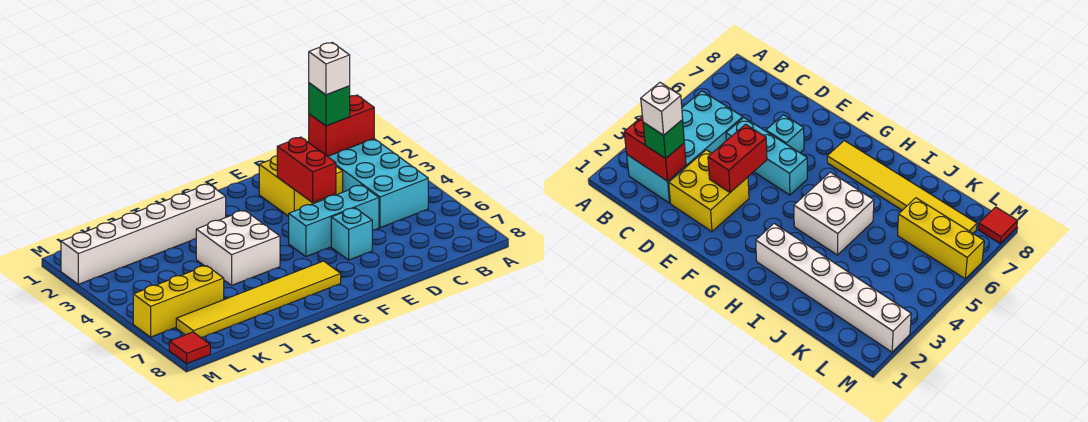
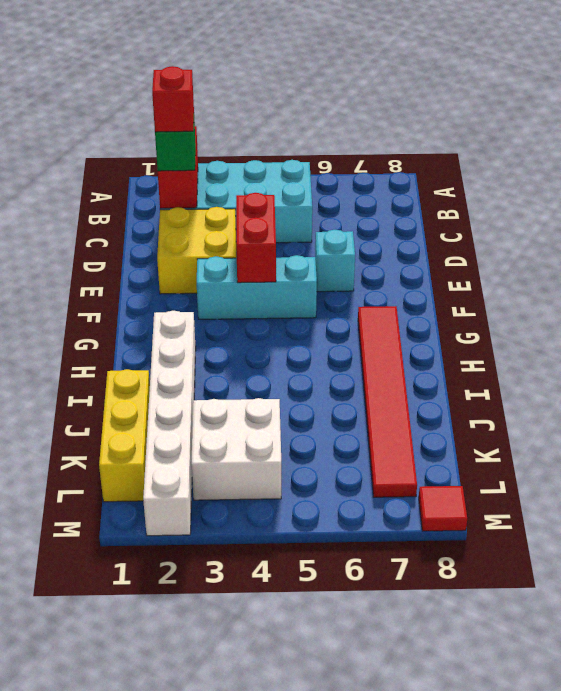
white brick C2 level 4 -> red brick C2 level 4
cyan brick D5:F5 level 1 -> cyan brick F3:F5 level 1
red brick E3:E4 level 2 -> red brick E4:F4 level 2
yellow tile G7:L7 level 1 -> red tile G7:L7 level 1
white brick H4:I5 level 1 -> white brick K3:L4 level 1
yellow brick K6:M6 level 1 -> yellow brick J1:L1 level 1

